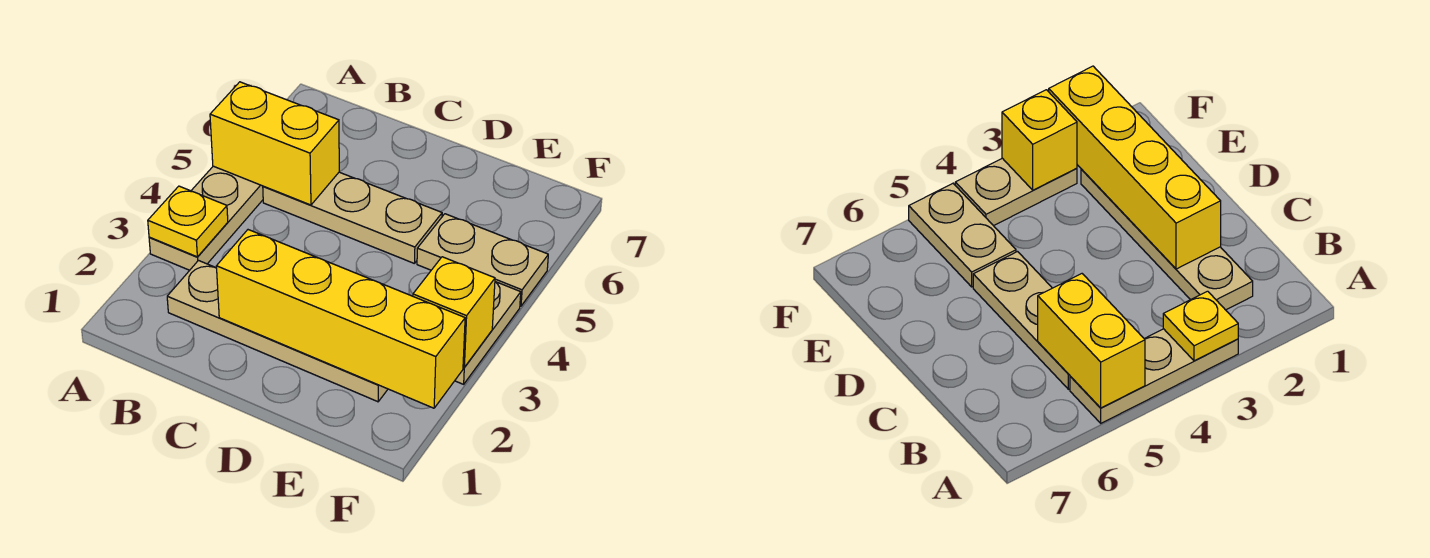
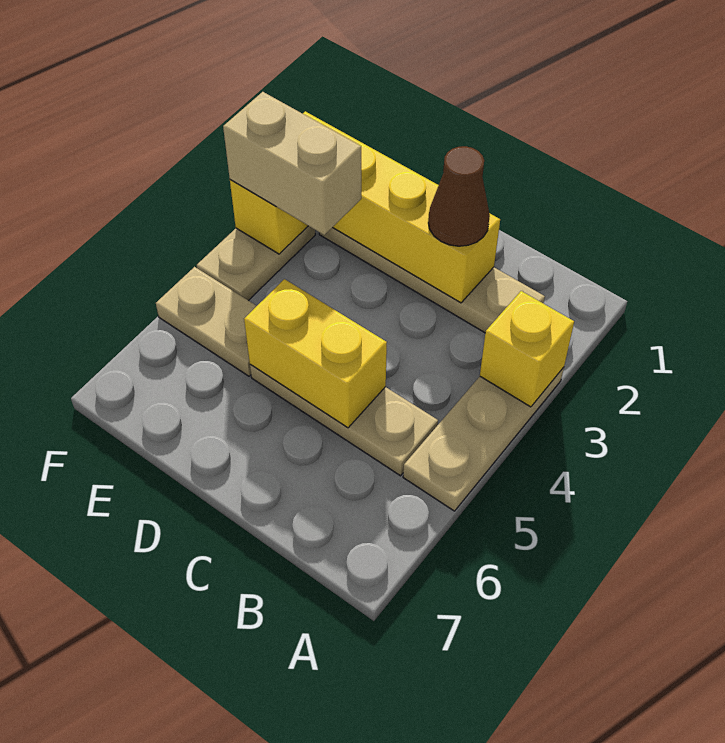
yellow plate A3 level 2 -> yellow brick A3 level 2
yellow brick A5:B5 level 2 -> yellow brick C5:D5 level 2
none -> brown cone C2 level 3
none -> tan brick E3:F3 level 3

